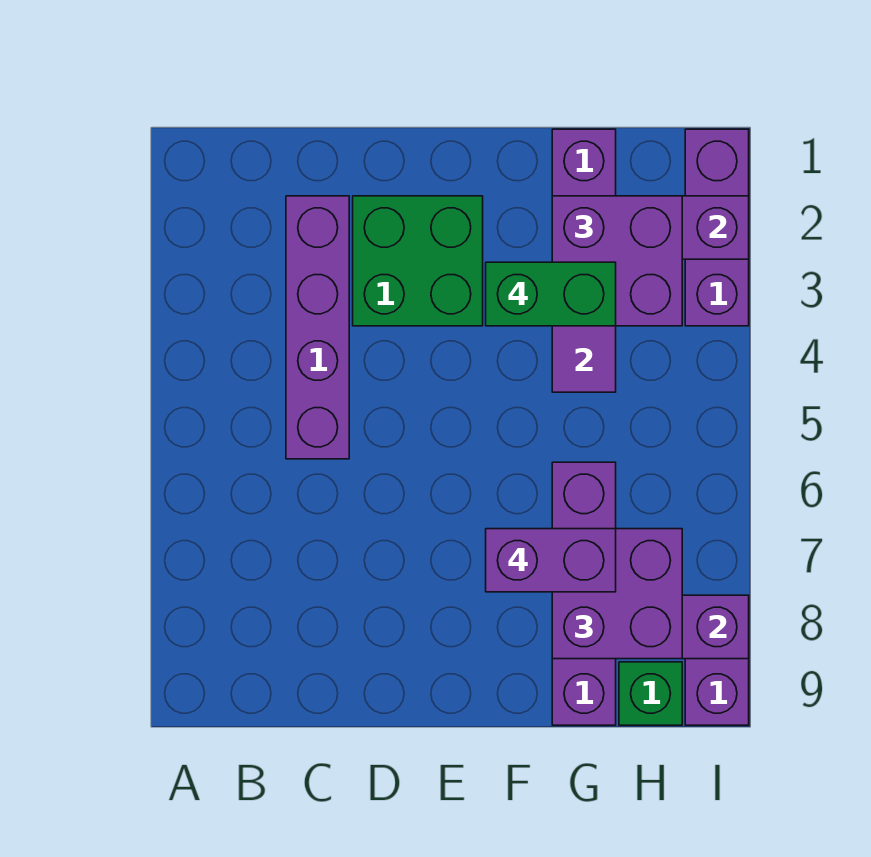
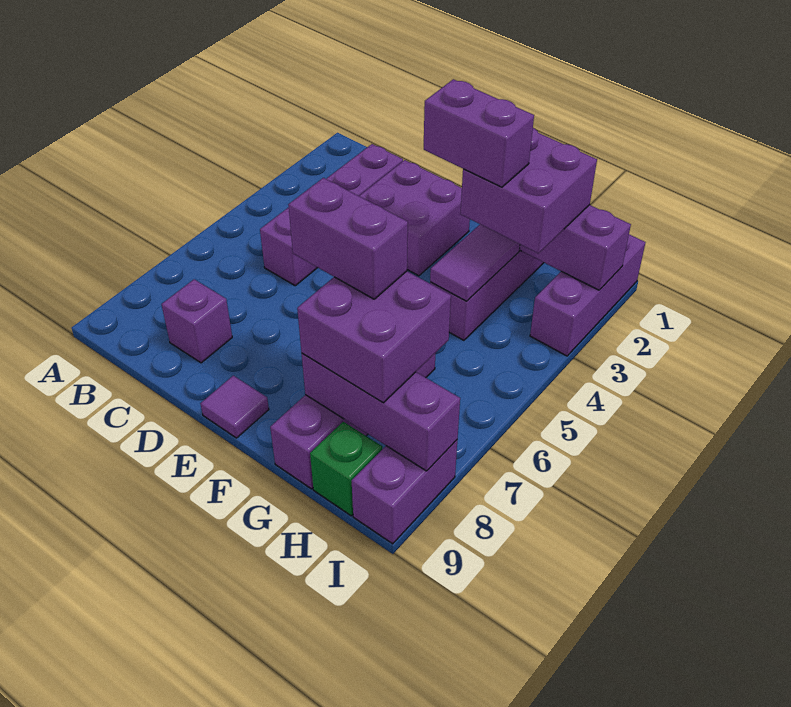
none -> purple brick C8 level 1
green brick D2:E3 level 1 -> purple brick D2:E3 level 1
none -> purple tile E9 level 1
green brick F3:G3 level 4 -> purple brick F3:G3 level 4

